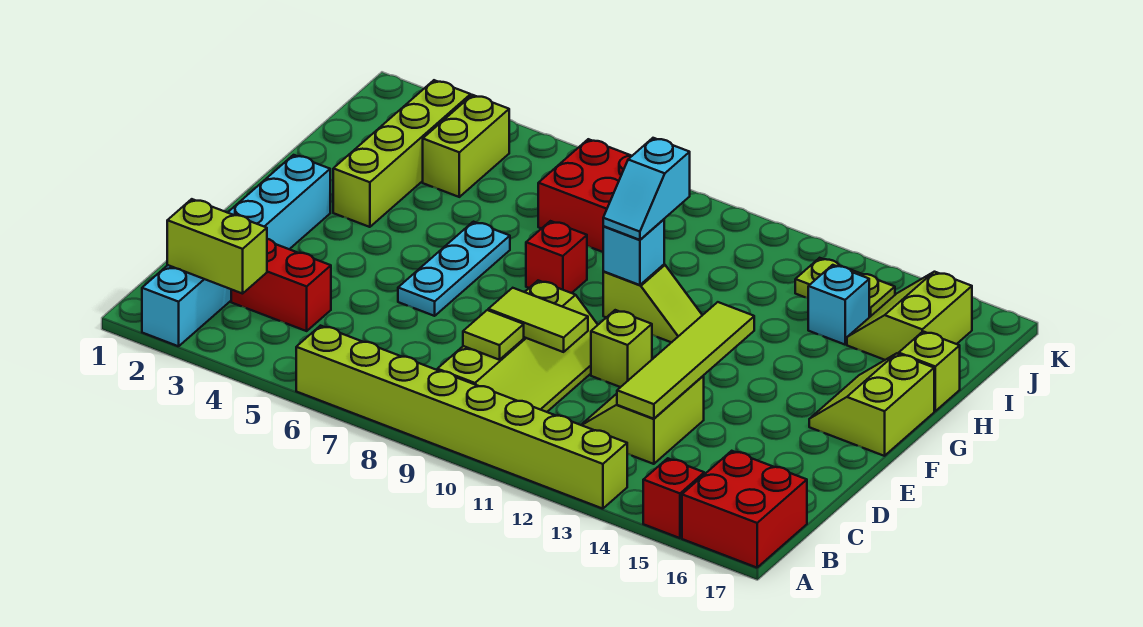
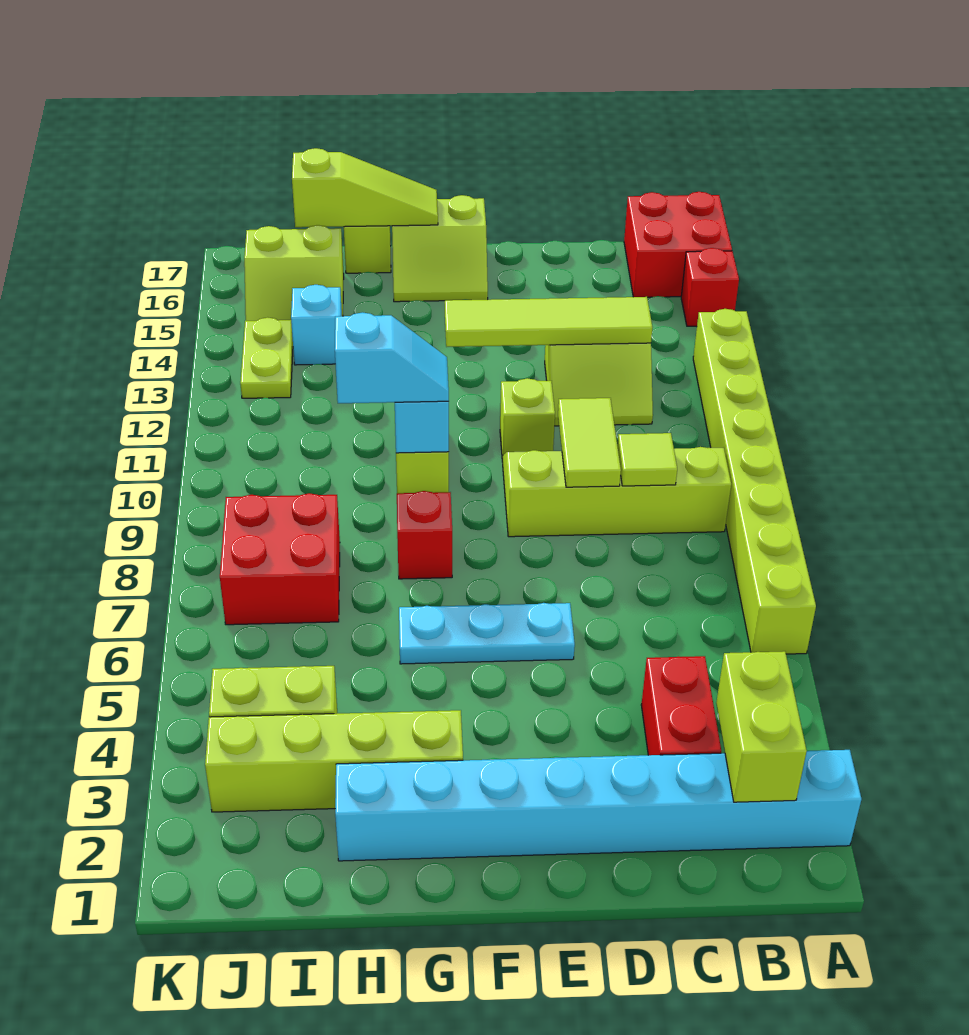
cyan brick A2:F2 level 1 -> cyan brick A2:H2 level 1
none -> lime slope G17:I17 level 2 top I

